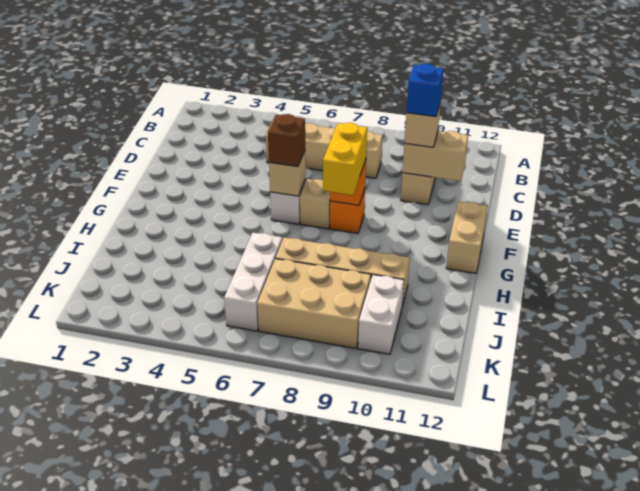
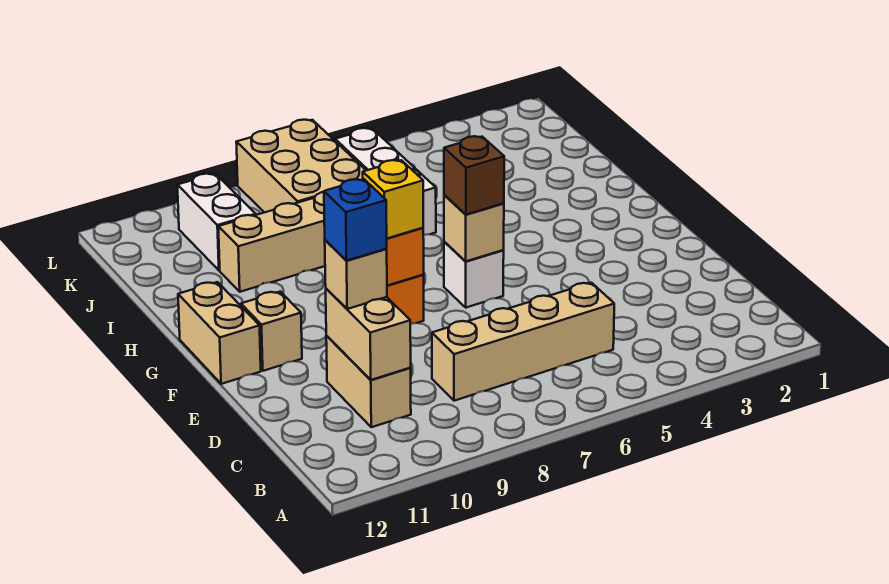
tan brick D10:D11 level 2 -> tan brick C10:D10 level 2
tan brick F7 level 1 -> tan brick F11 level 1
yellow brick F8:G8 level 3 -> yellow brick F8 level 3
tan brick J7:K9 level 1 -> tan brick J7:L8 level 1

